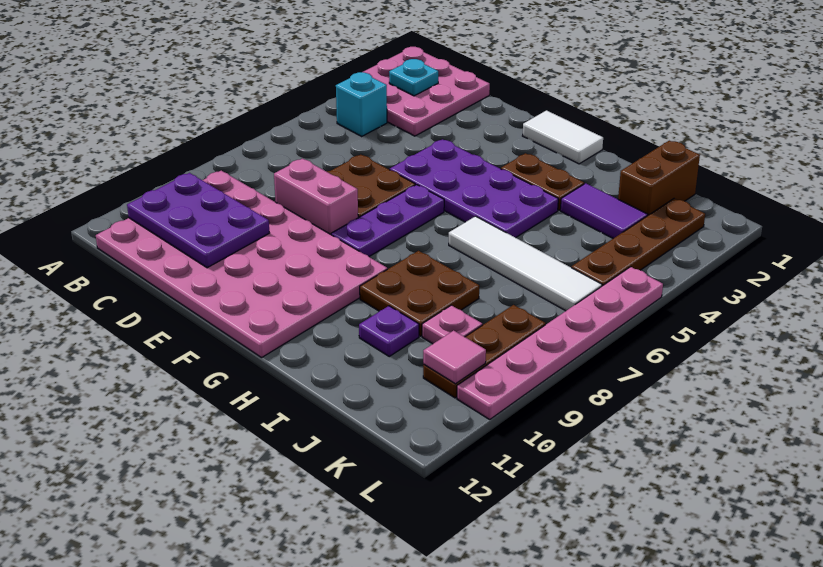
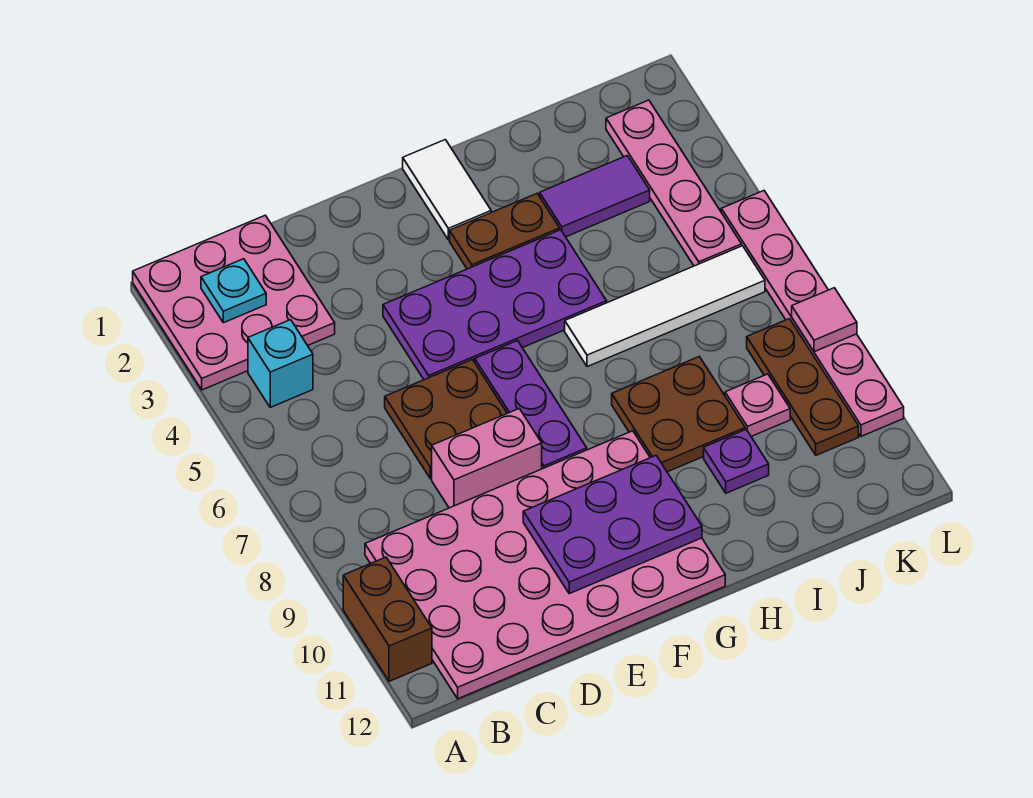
purple plate B10:D11 level 2 -> purple plate E10:G11 level 2
white tile F1:G1 level 1 -> white tile G1:G2 level 1
brown brick J1:J2 level 1 -> brown brick A10:A11 level 1
brown plate K2:K5 level 1 -> pink plate K2:K5 level 1
pink tile K10 level 2 -> pink tile L8 level 2

